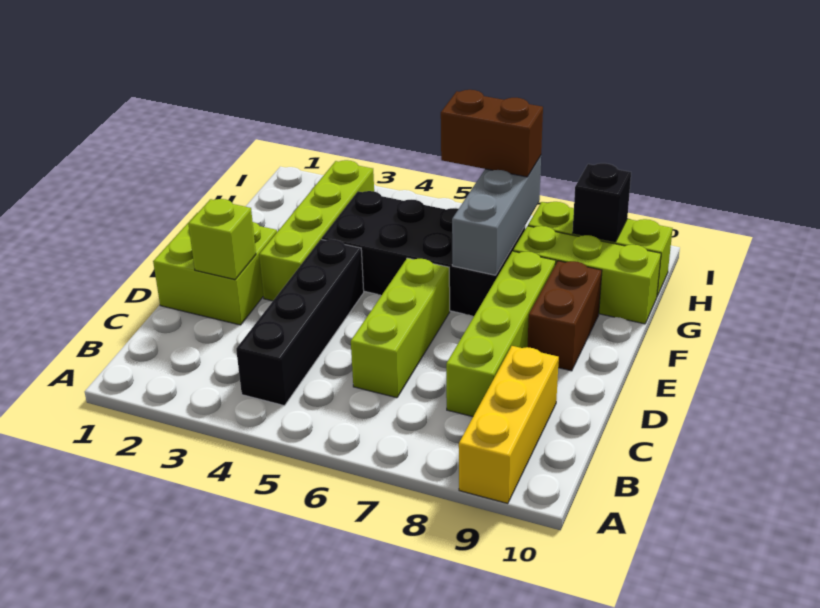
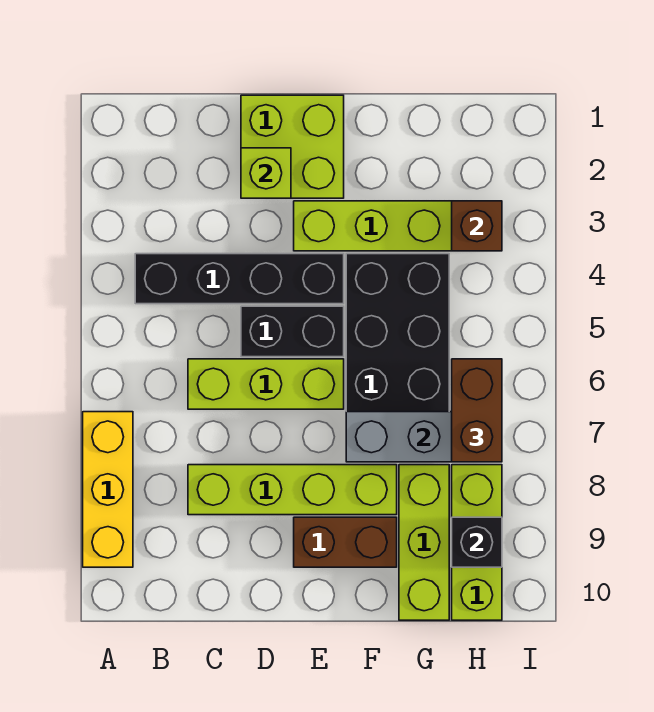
yellow brick A9:C9 level 1 -> yellow brick A7:A9 level 1
none -> black brick D5:E5 level 1
none -> brown brick H3 level 2

